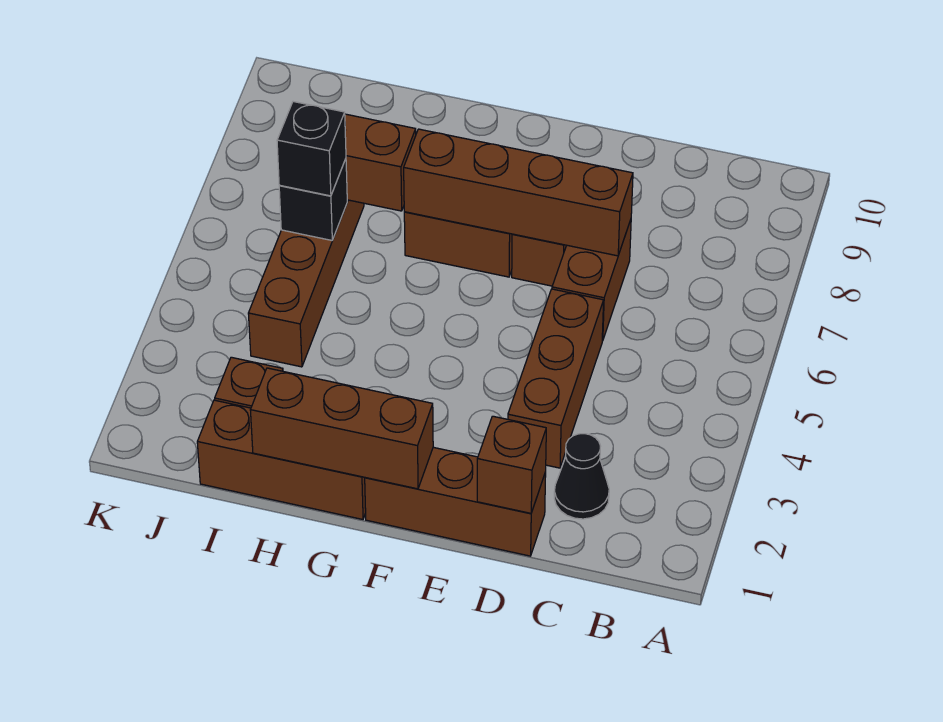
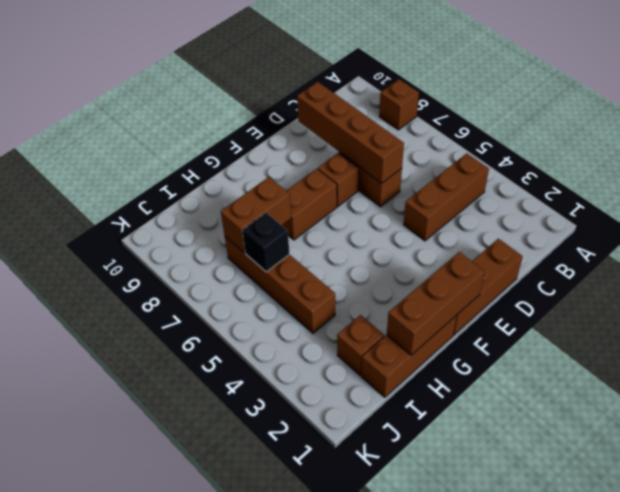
black cone C2 level 1 -> none
brown brick D1 level 2 -> brown brick A8 level 1
brown brick D3:D5 level 1 -> brown brick B4:D4 level 1
brown brick D7:G7 level 2 -> brown brick D6:D9 level 2
black brick I6 level 3 -> none

